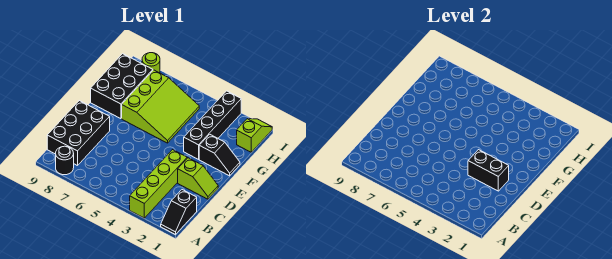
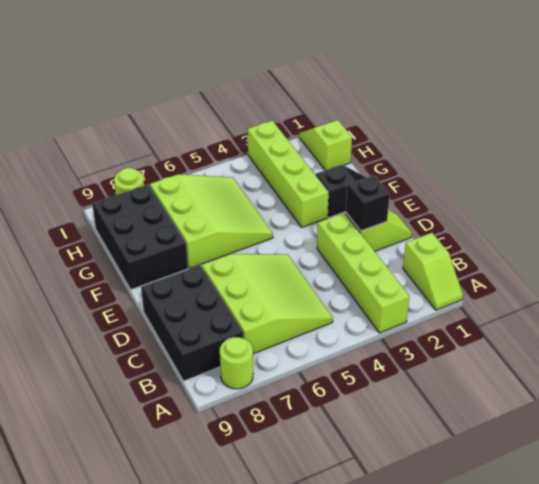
black slope A1:B1 level 1 top B -> lime slope A1:B1 level 1 top B
black round brick A8 level 1 -> lime round brick A8 level 1
none -> lime slope B5:D7 level 1 top 7
black brick D2:D3 level 2 -> black brick D2 level 2
black brick F3:I3 level 1 -> lime brick F3:I3 level 1

